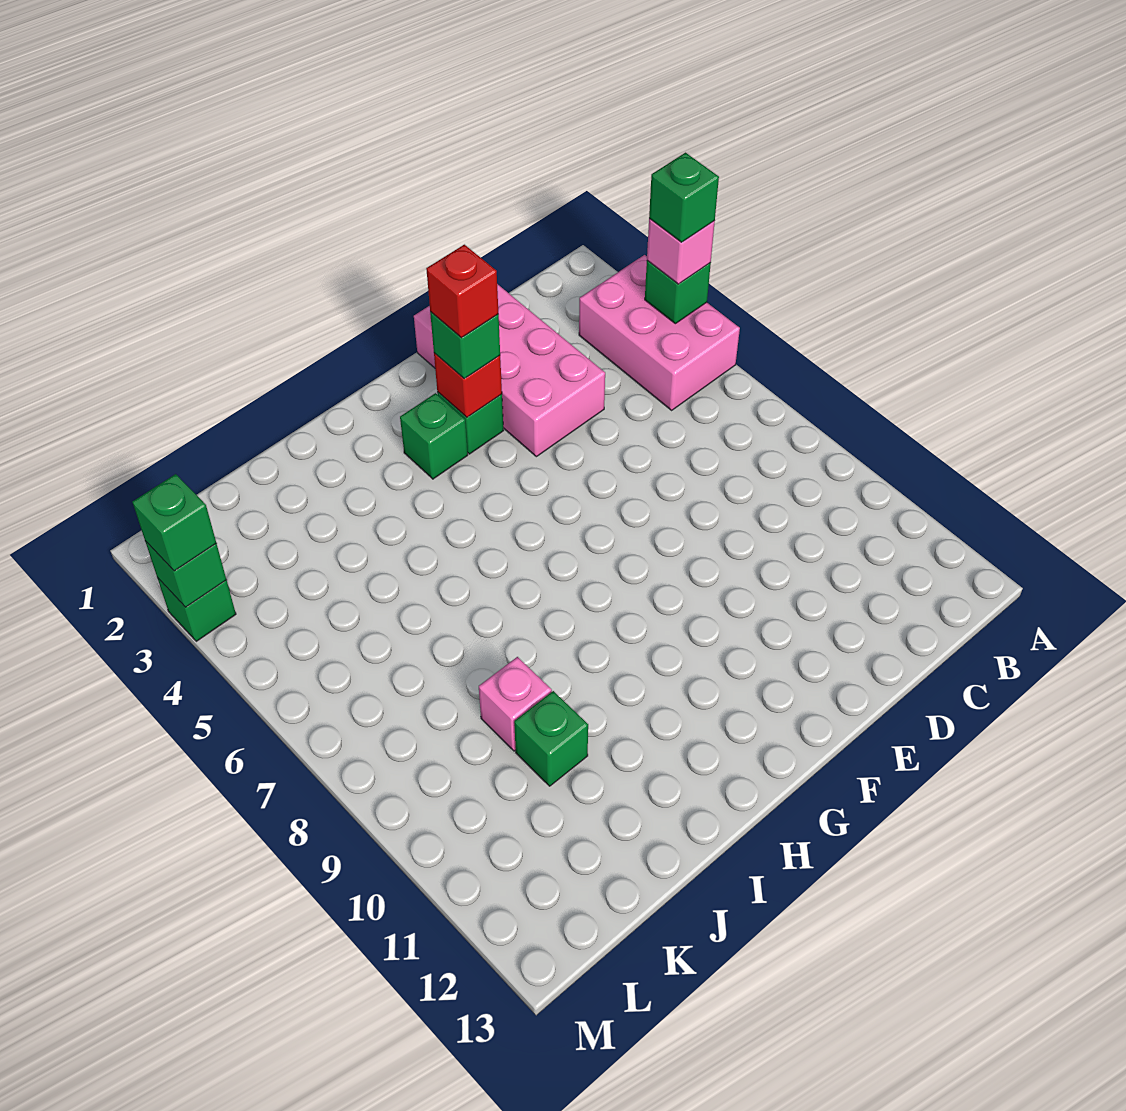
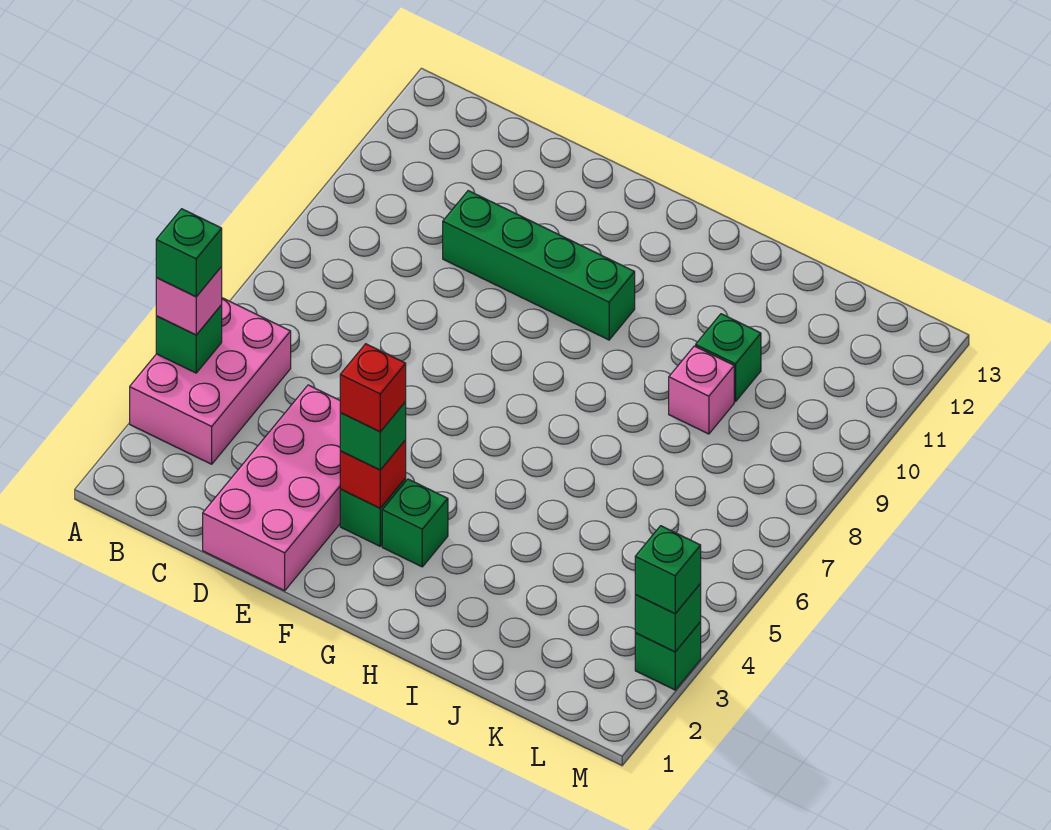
none -> green brick D10:G10 level 1

